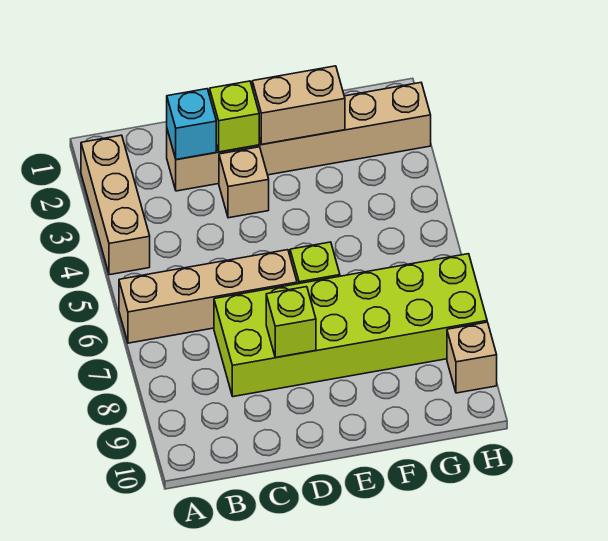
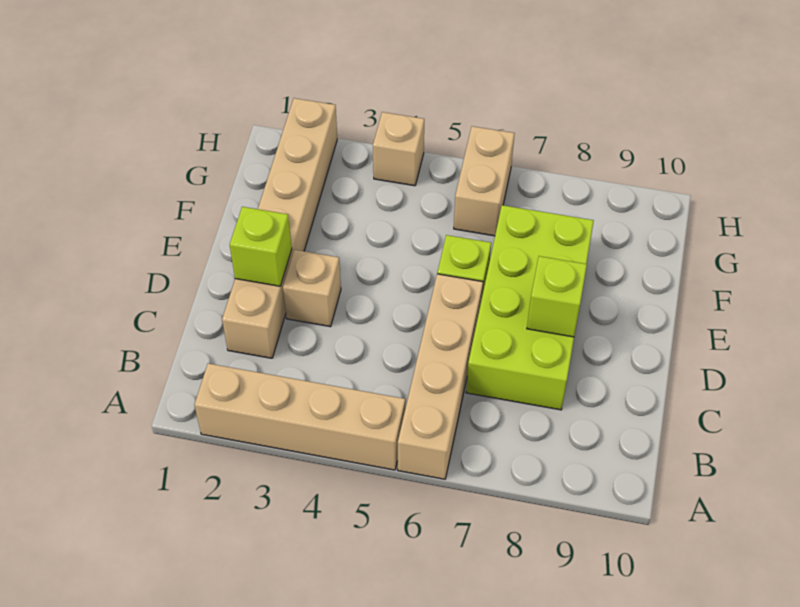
tan brick A2:A4 level 1 -> tan brick A2:A5 level 1
cyan brick C2 level 2 -> none
lime brick C7:H8 level 1 -> lime brick C7:F8 level 1
tan brick E2:F2 level 2 -> tan brick G6:H6 level 1
tan brick H9 level 1 -> tan brick H4 level 1

